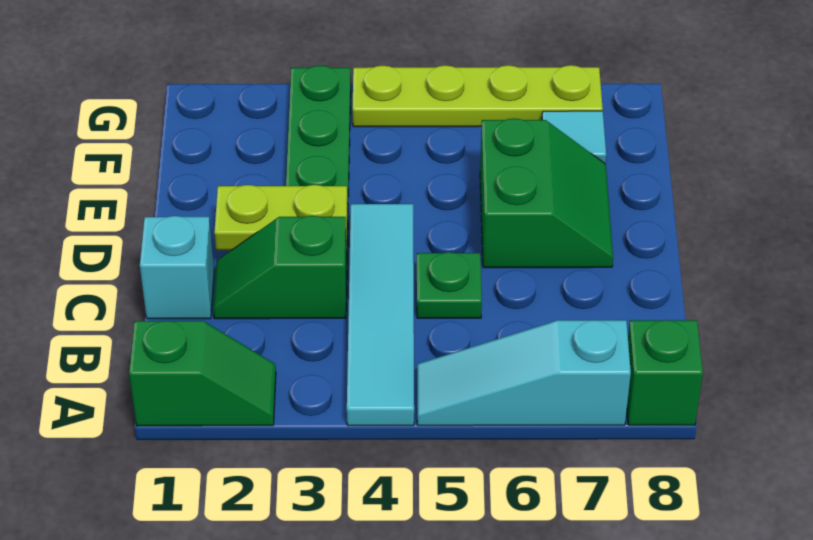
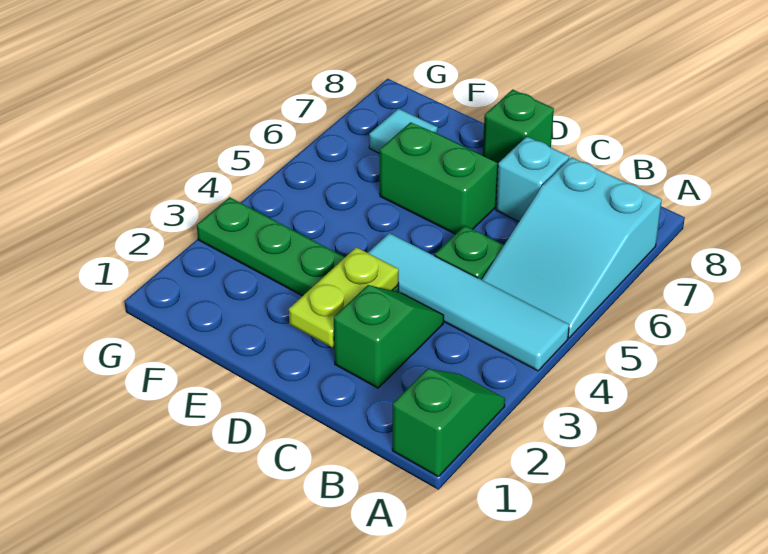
cyan slope A5:A7 level 1 top 7 -> cyan slope A5:B7 level 1 top 7
green brick A8 level 1 -> green brick D8 level 1
cyan brick C1 level 1 -> cyan brick C7 level 1
green slope C2:C3 level 1 top 3 -> green slope C2:C3 level 1 top 2
lime plate G4:G7 level 1 -> none

